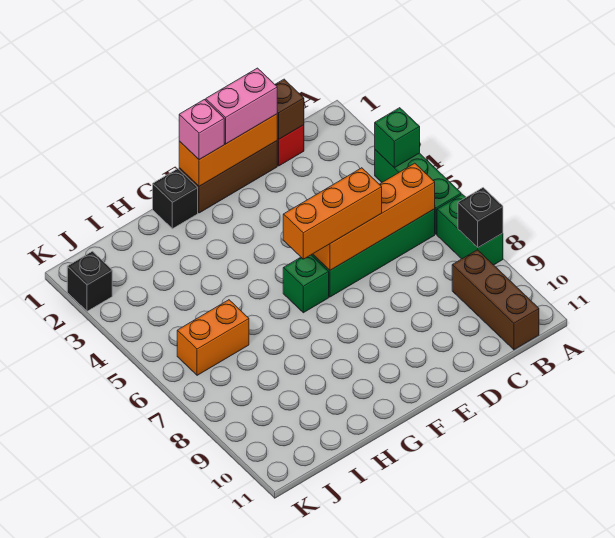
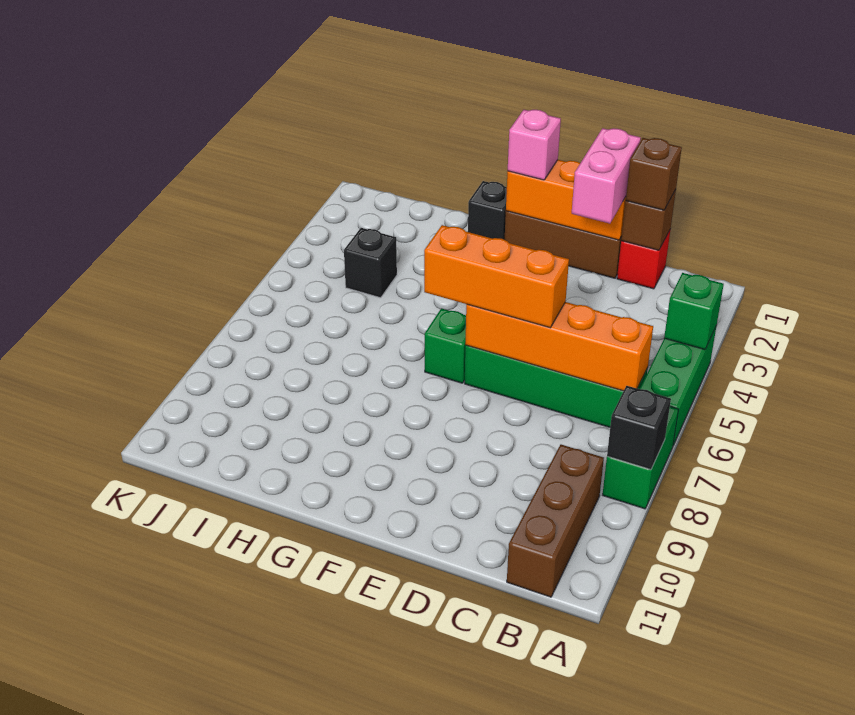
none -> brown brick C1 level 3
pink brick D1:E1 level 3 -> pink brick D1:D2 level 3
orange brick I6:J6 level 1 -> none
black brick K2 level 1 -> black brick I4 level 1

